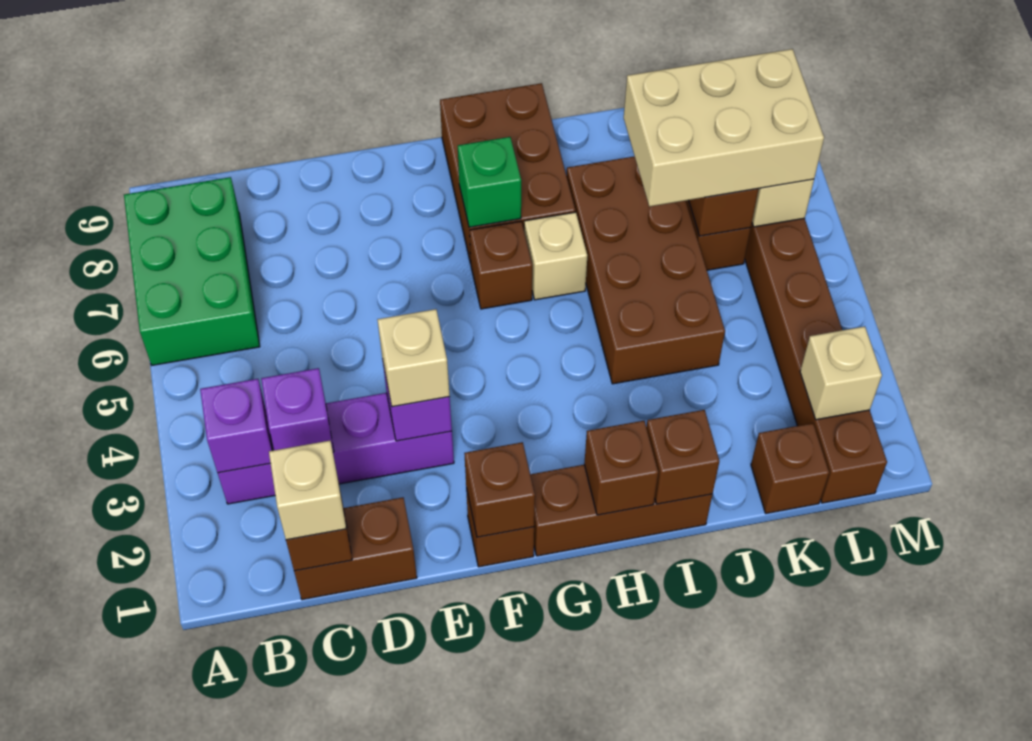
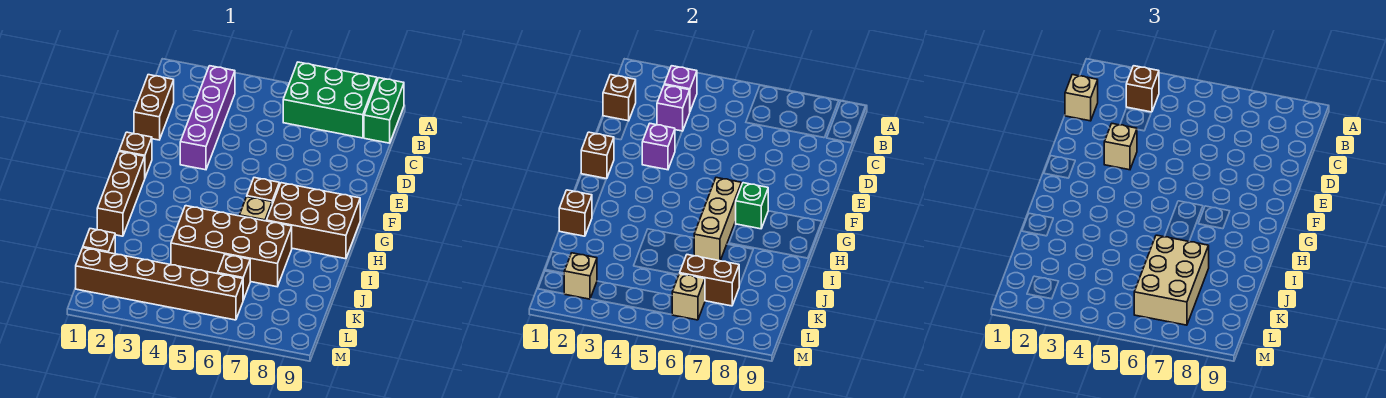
none -> green brick A9:B9 level 1
none -> tan brick G6:I6 level 2
brown brick H1 level 2 -> brown brick B3 level 3

